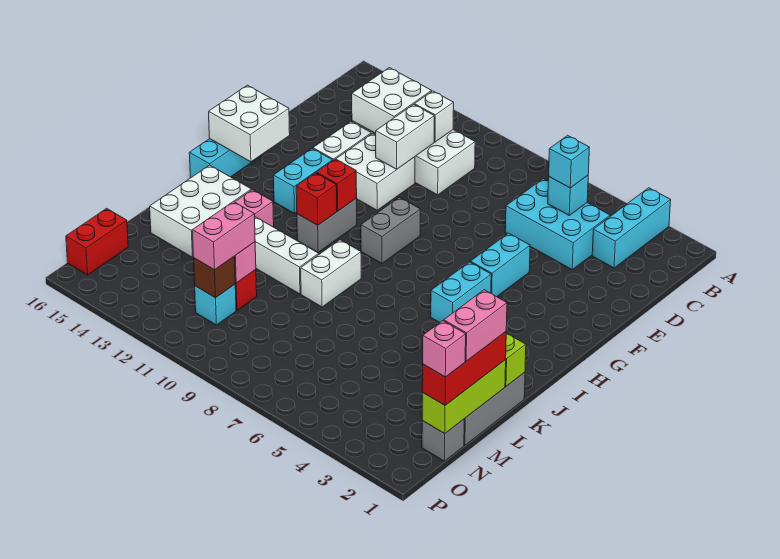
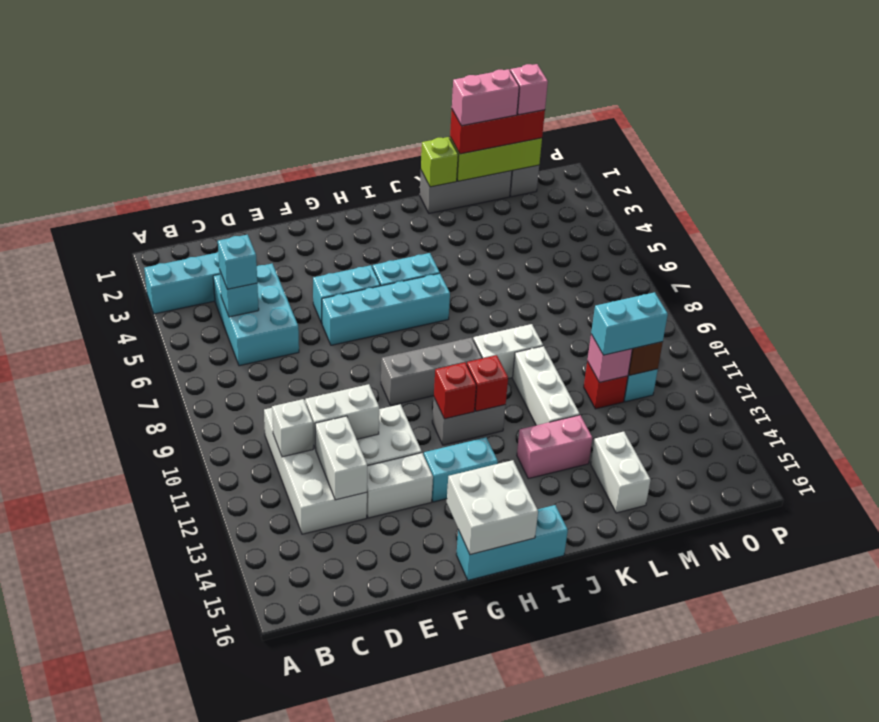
white brick C12:D13 level 2 -> white brick D12:D13 level 2
none -> cyan brick F6:I6 level 1
grey brick G9:H9 level 1 -> grey brick G9:I9 level 1
white brick J14:L15 level 1 -> white brick L14:L15 level 1
pink brick M11:N11 level 3 -> cyan brick M11:N11 level 3
red brick N16:O16 level 1 -> none

